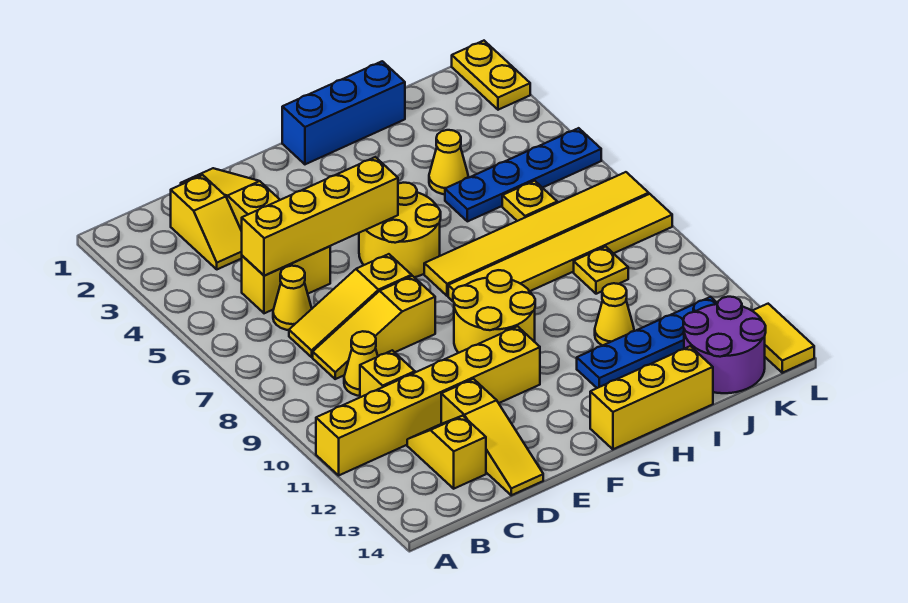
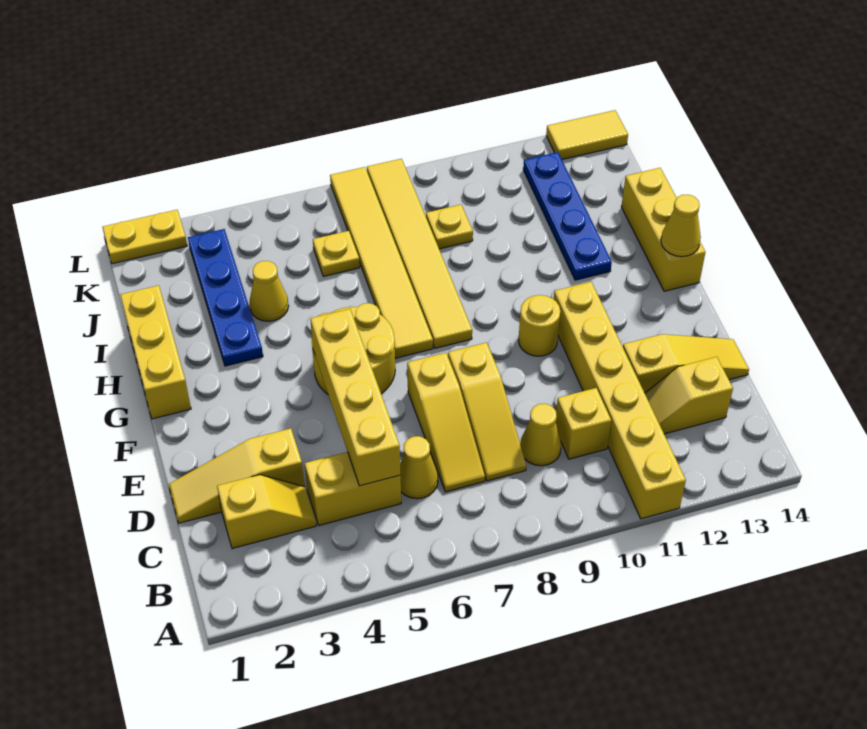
yellow brick C5:D5 level 1 -> yellow brick C4:C5 level 1
yellow round brick F9:G10 level 1 -> yellow round brick F10 level 1
blue brick G1:I1 level 1 -> yellow brick G1:I1 level 1
blue plate I5:L5 level 1 -> blue plate H3:K3 level 1
yellow cone I11 level 1 -> yellow cone G14 level 2
purple round brick J13:K14 level 1 -> none

